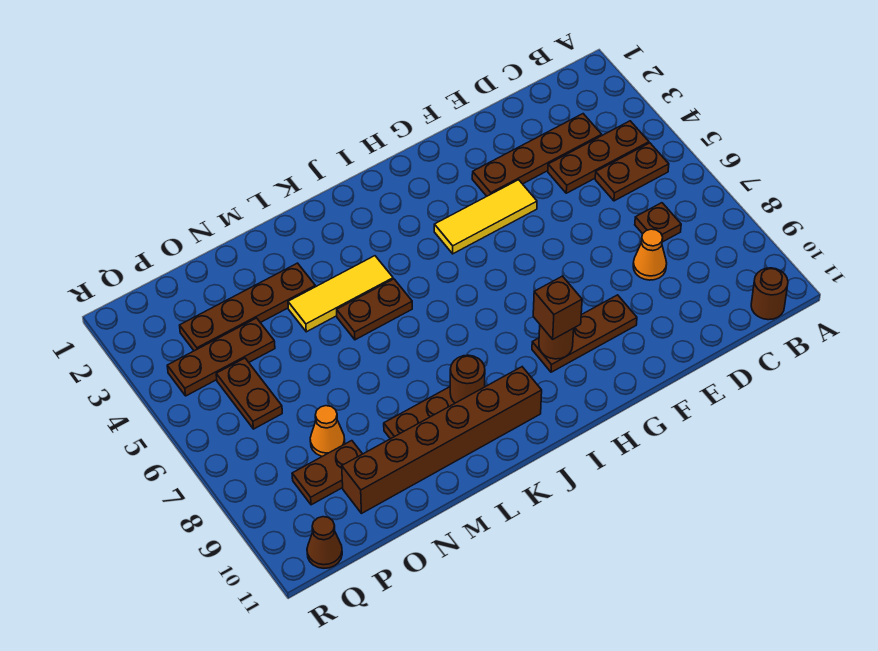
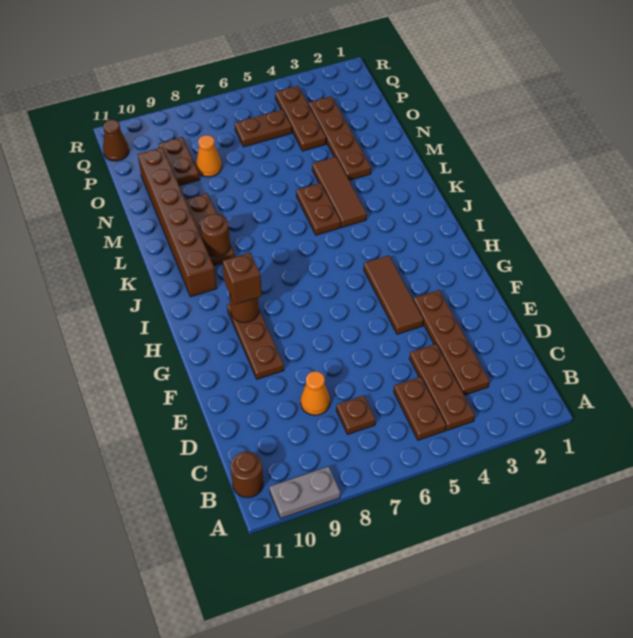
none -> grey plate A9:A10 level 1
yellow tile F4:H4 level 1 -> brown tile F4:H4 level 1
yellow tile K4:M4 level 1 -> brown tile K4:M4 level 1

